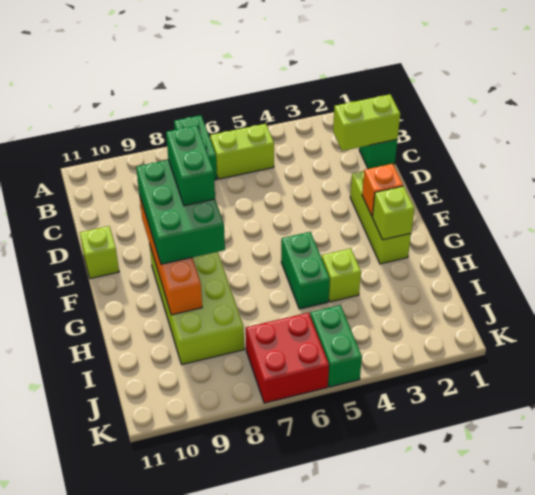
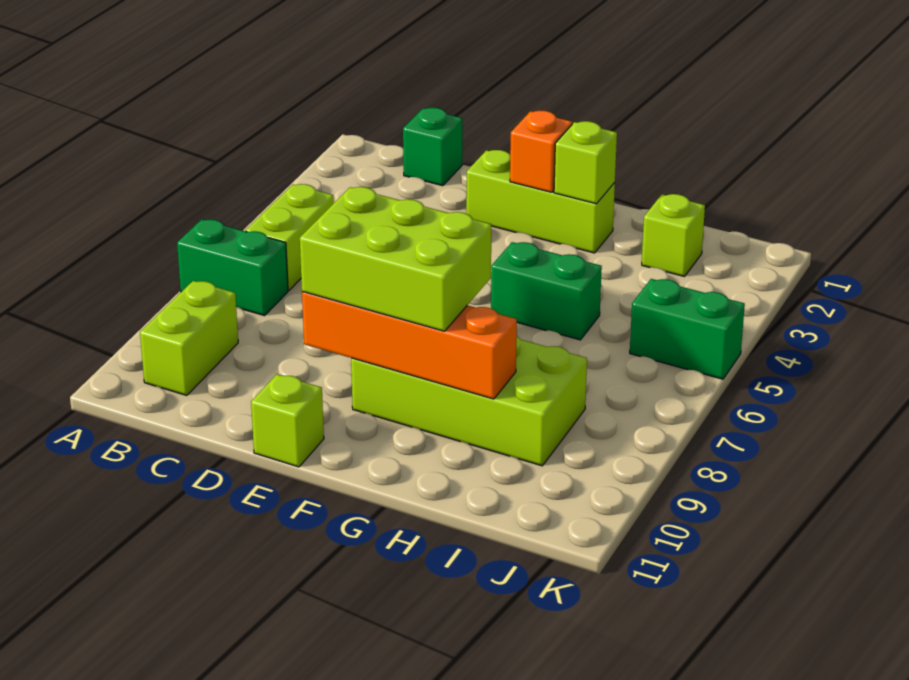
lime brick C1:C2 level 2 -> lime brick B9:B10 level 1
green brick E8:G9 level 3 -> lime brick E8:G9 level 3
green brick E8:F8 level 4 -> none
lime brick H4 level 1 -> lime brick I2 level 1
red brick J6:K7 level 1 -> none

